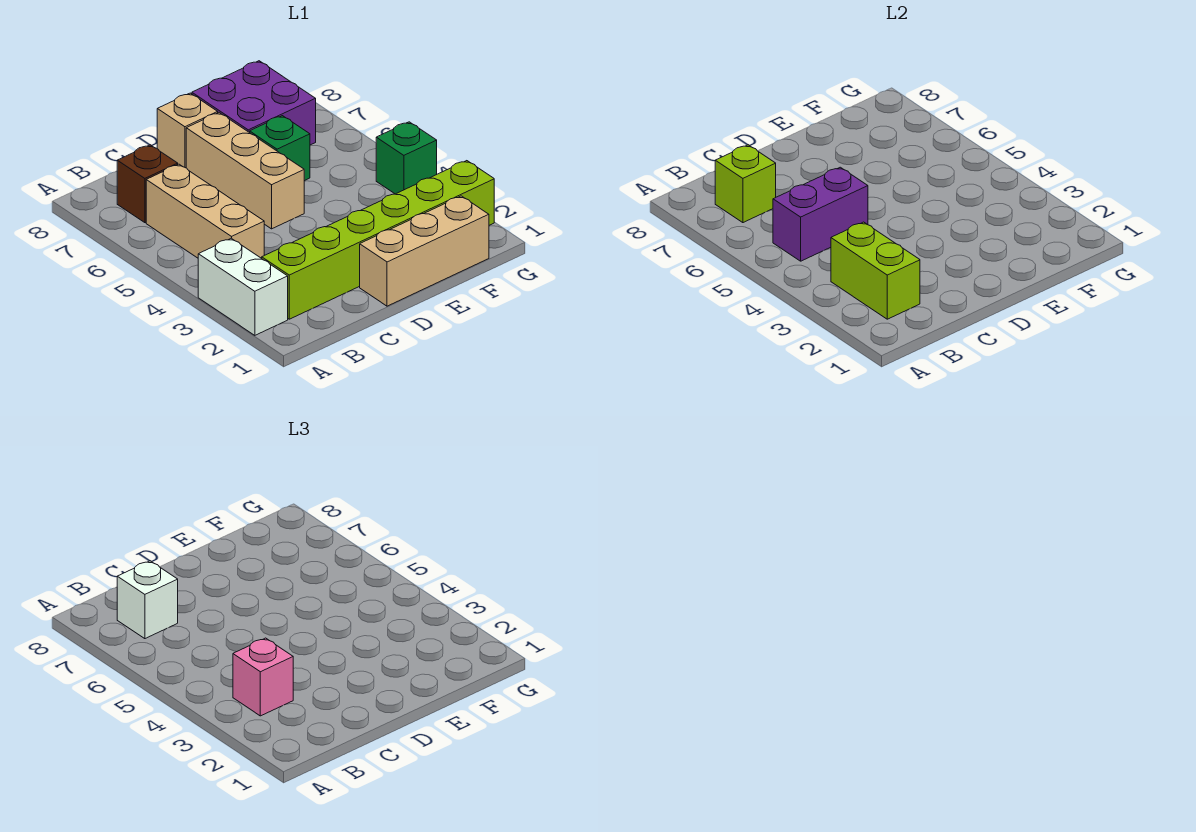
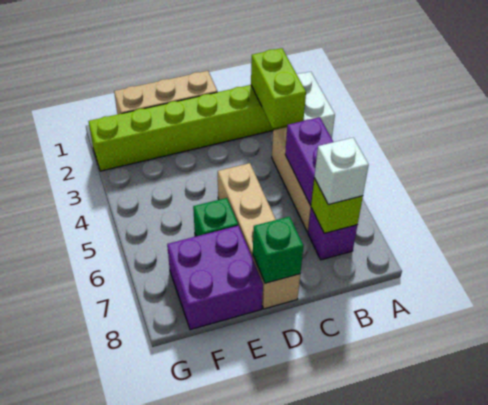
pink brick B3 level 3 -> none
purple brick B5:C5 level 2 -> purple brick B5:B6 level 2
brown brick B7 level 1 -> purple brick B7 level 1
green brick G4 level 1 -> green brick D8 level 2

